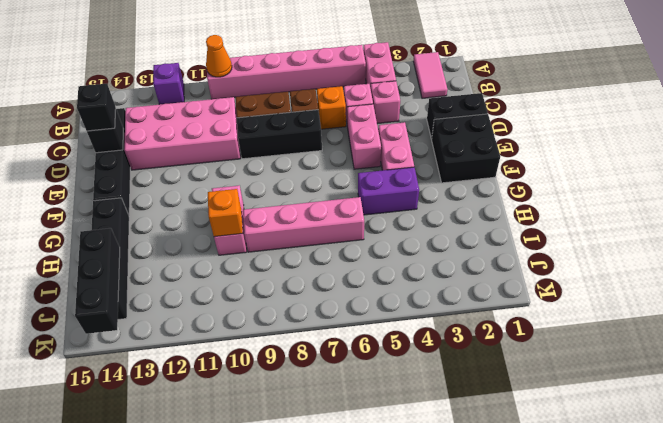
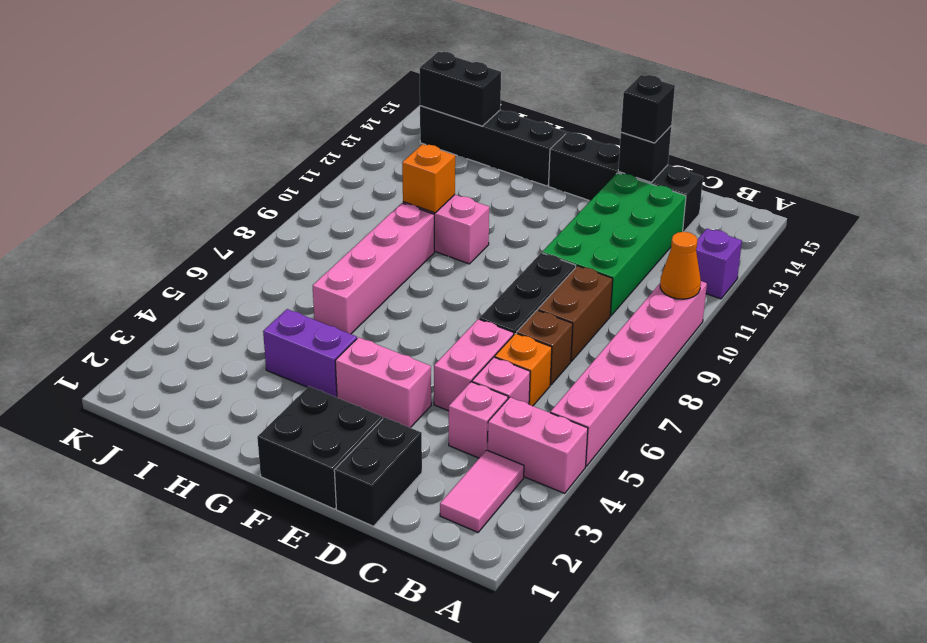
pink tile A2:B2 level 1 -> pink tile B2:B3 level 1
pink brick C10:D13 level 1 -> green brick C10:D13 level 1
pink brick D5:E5 level 1 -> pink brick D5:D6 level 1
purple brick G4:G5 level 1 -> purple brick G4:H4 level 1
black brick I14:K14 level 2 -> black brick I14:J14 level 2

